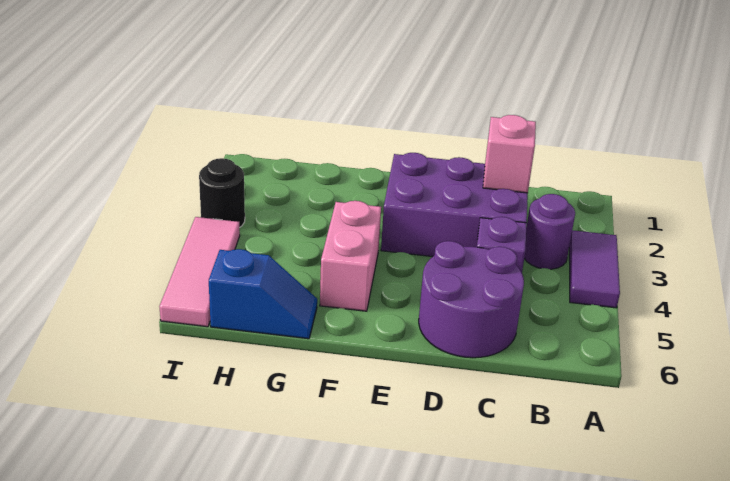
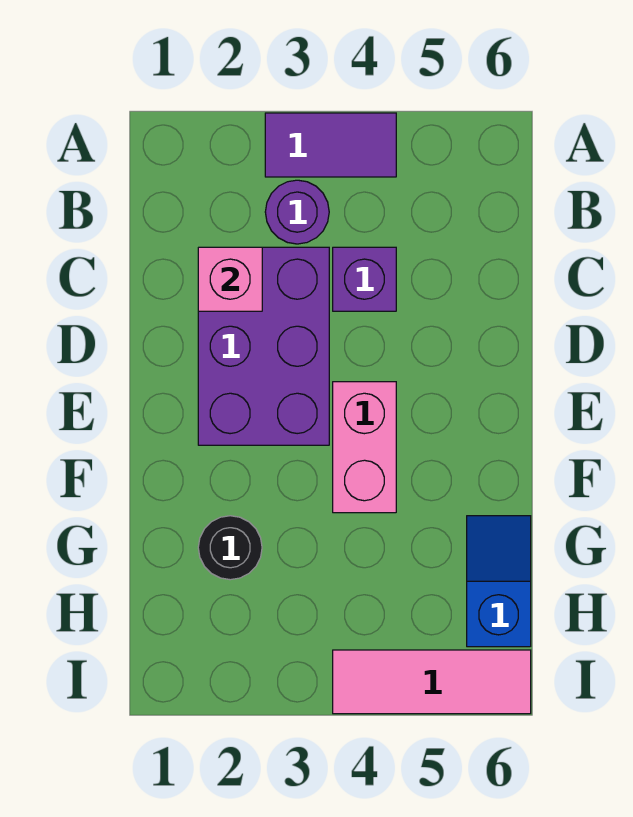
purple round brick C5:D6 level 1 -> none
pink brick F4:F5 level 1 -> pink brick E4:F4 level 1
black round brick I3 level 1 -> black round brick G2 level 1

